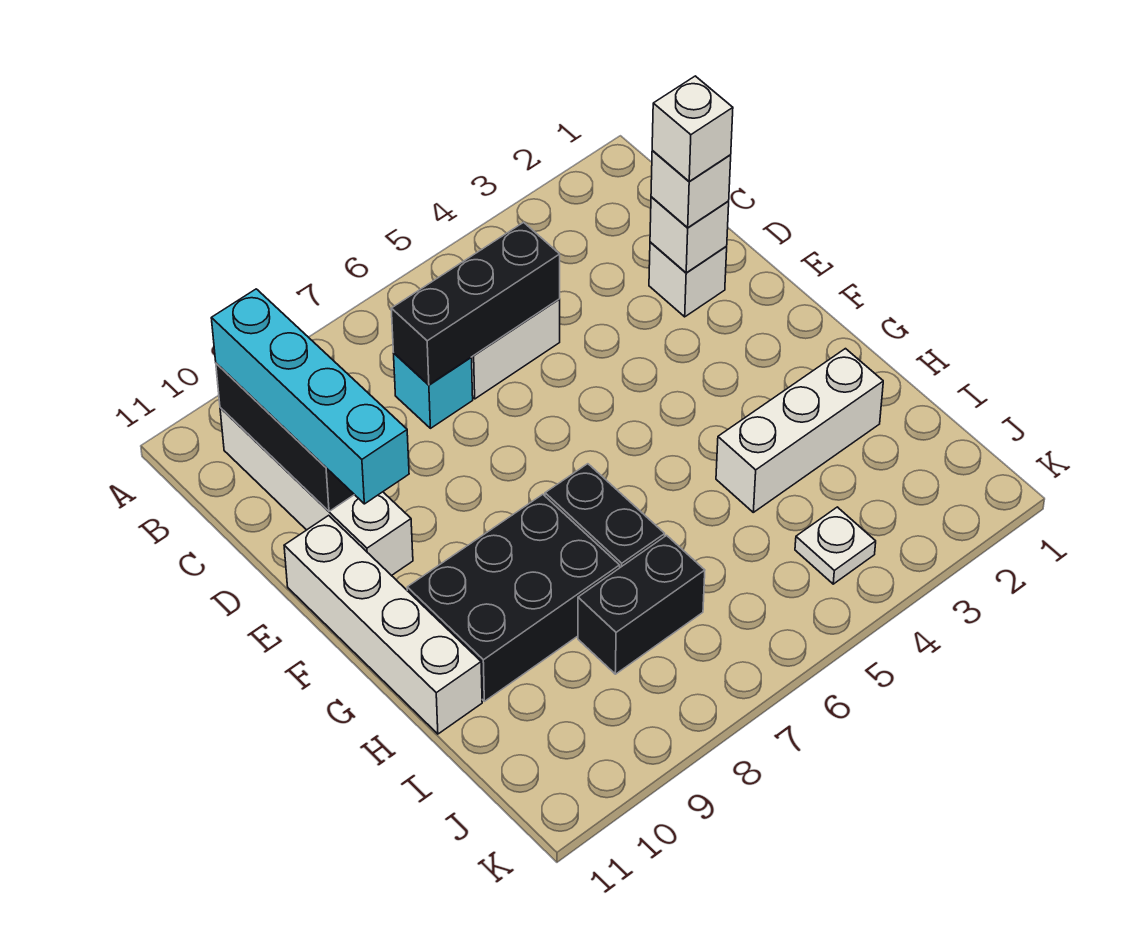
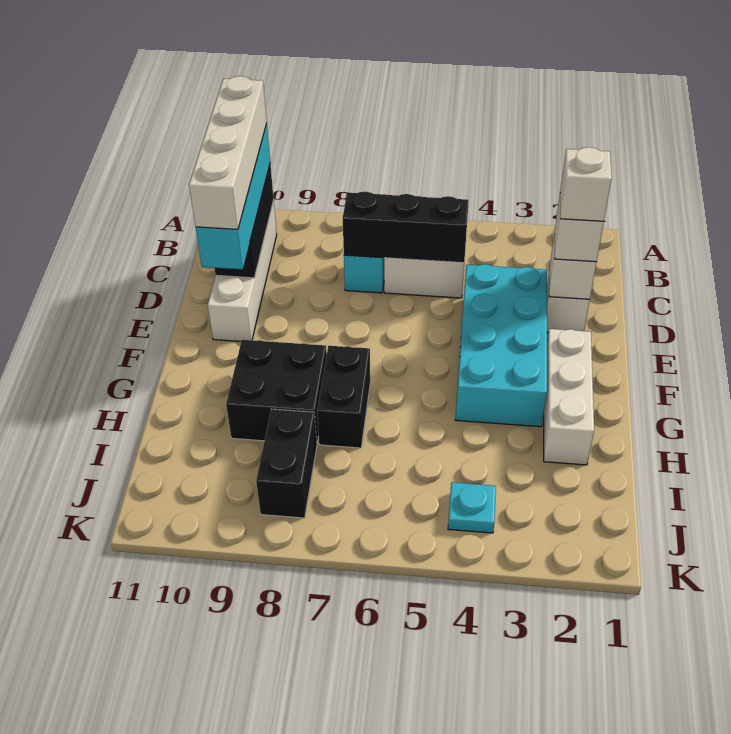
none -> cyan brick D3:G4 level 1
white brick E11:H11 level 1 -> white brick B10:E10 level 4
black brick G8:H10 level 1 -> black brick G8:H9 level 1
white brick H2:H4 level 1 -> white brick F2:H2 level 1
black brick I7:I8 level 1 -> black brick I8:J8 level 1
white plate J4 level 1 -> cyan plate J4 level 1

